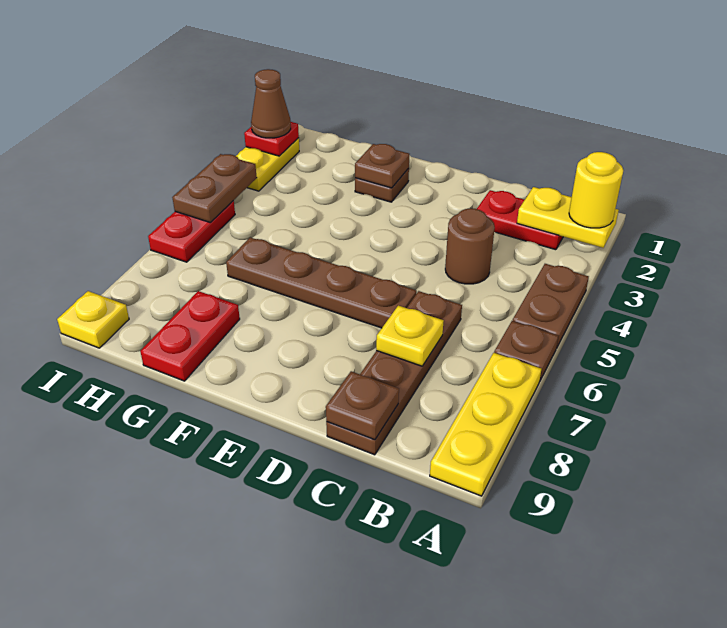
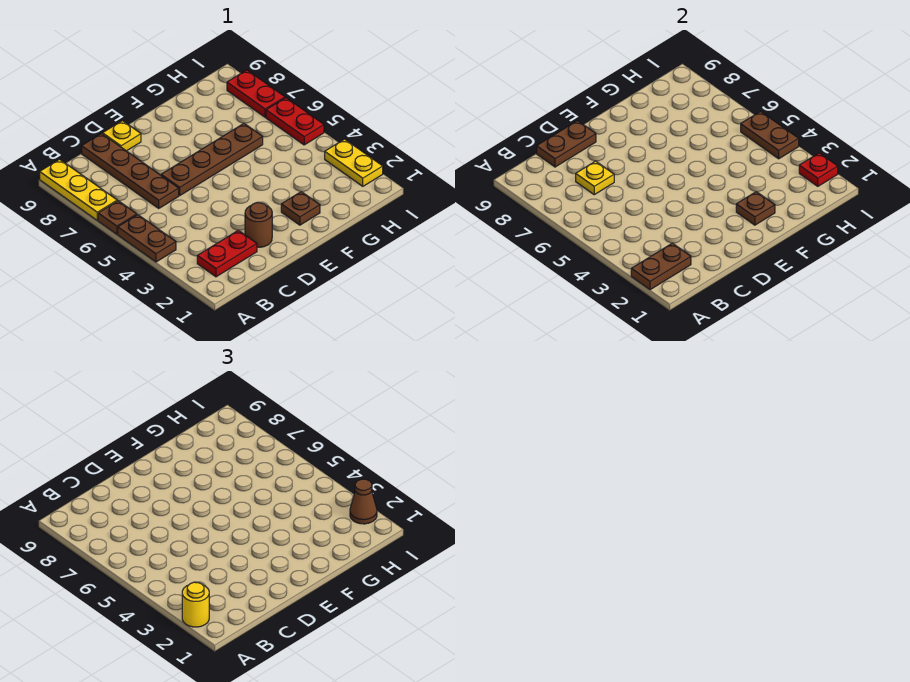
yellow plate A2:B2 level 2 -> brown plate A2:B2 level 2
brown round brick C4 level 1 -> brown round brick D2 level 1
brown plate C9 level 2 -> brown plate C9:D9 level 2
red plate G8:G9 level 1 -> red plate I7:I8 level 1
yellow plate I9 level 1 -> yellow plate D9 level 1

